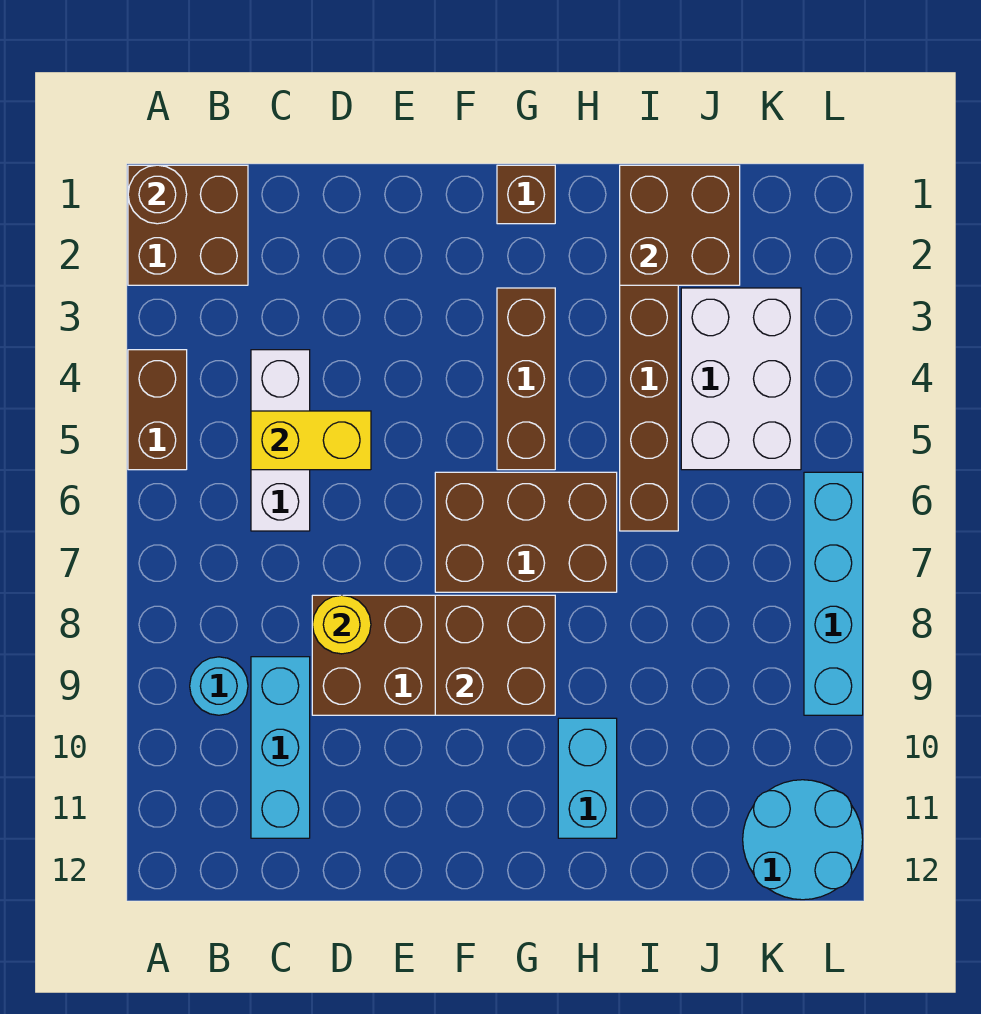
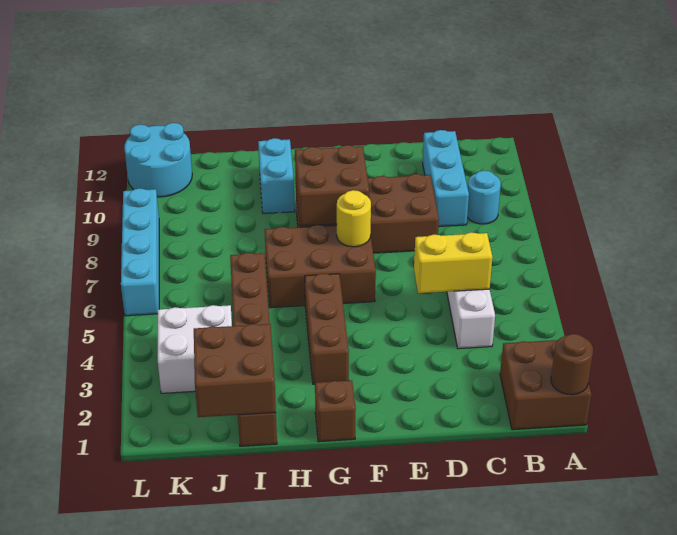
brown brick A4:A5 level 1 -> none
yellow round brick D8 level 2 -> yellow round brick F7 level 2
white brick J3:K5 level 1 -> white brick J3:K4 level 1

